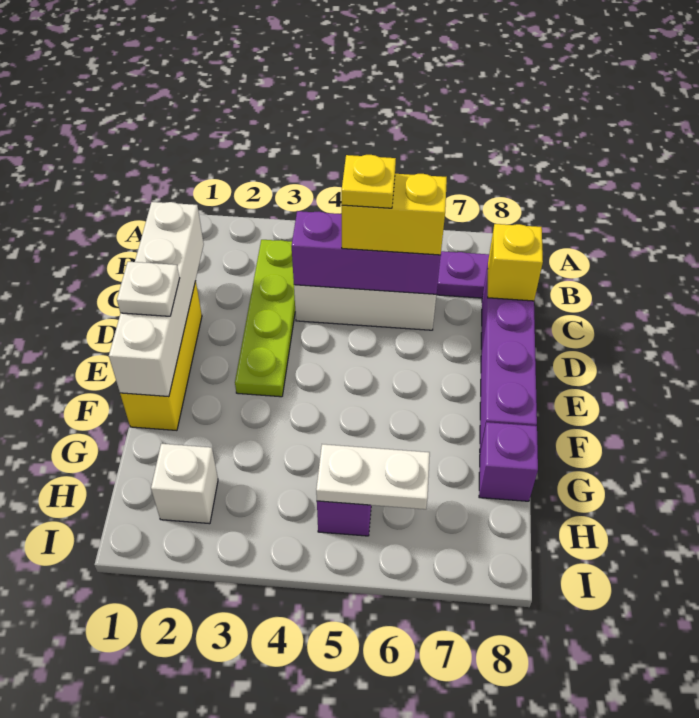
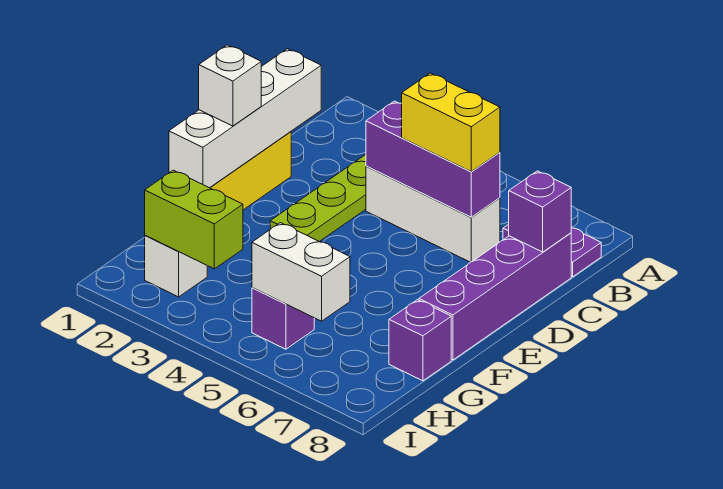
yellow plate C5 level 4 -> none
yellow brick C8 level 2 -> purple brick C8 level 2
white plate E1 level 3 -> white brick E1 level 3
none -> lime brick H2:H3 level 2
white plate H5:H6 level 2 -> white brick H5:H6 level 2

